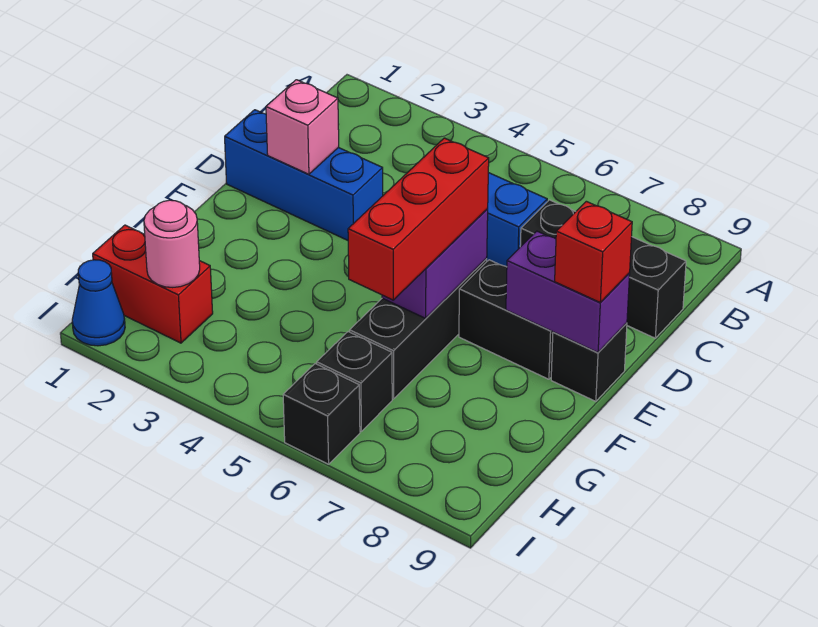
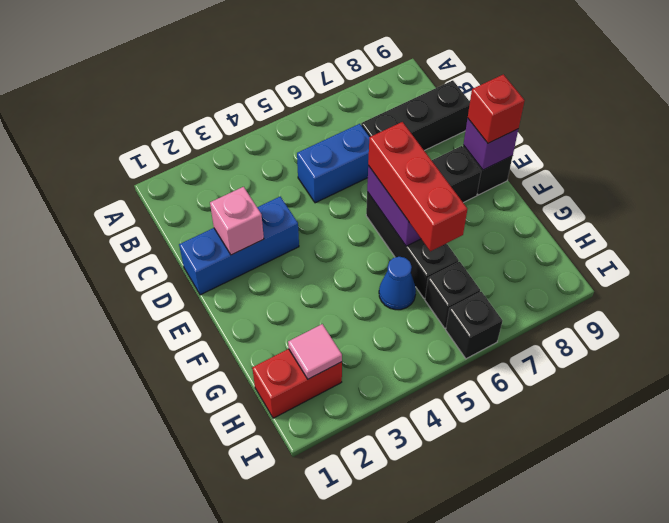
purple brick E8:E9 level 2 -> purple brick E9 level 2
pink round brick H2 level 2 -> pink tile H2 level 2
blue cone I1 level 1 -> blue cone G5 level 1

